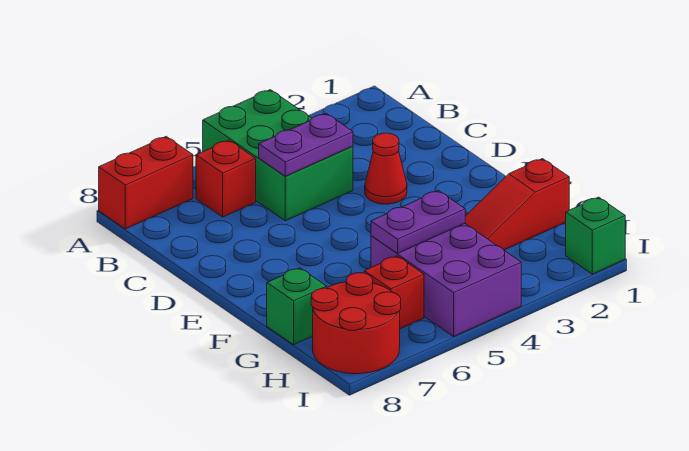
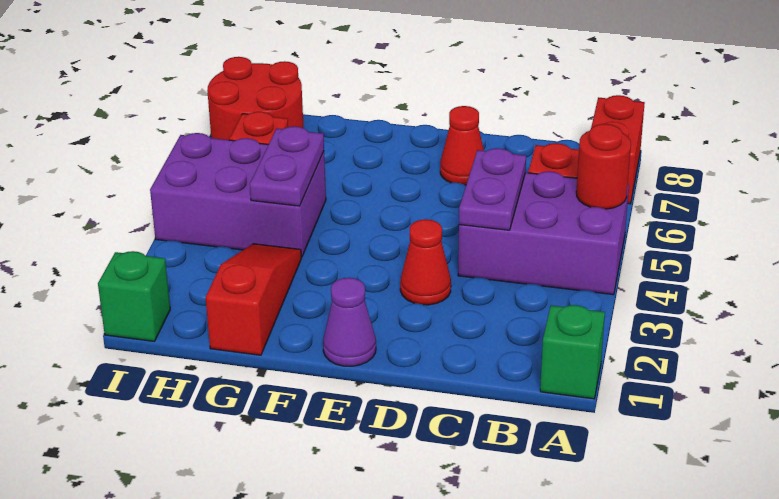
green brick A4:C5 level 1 -> purple brick A4:C5 level 1
none -> red round brick A5 level 2
none -> red cone D7 level 1
none -> purple cone E1 level 1
green brick G8 level 1 -> green brick A1 level 1

